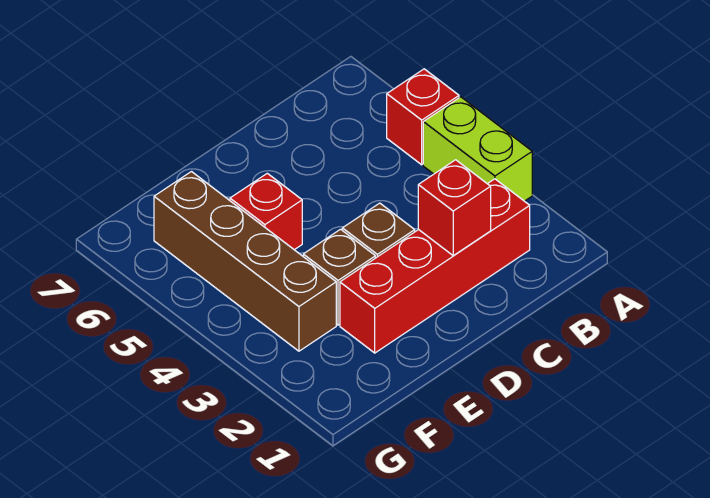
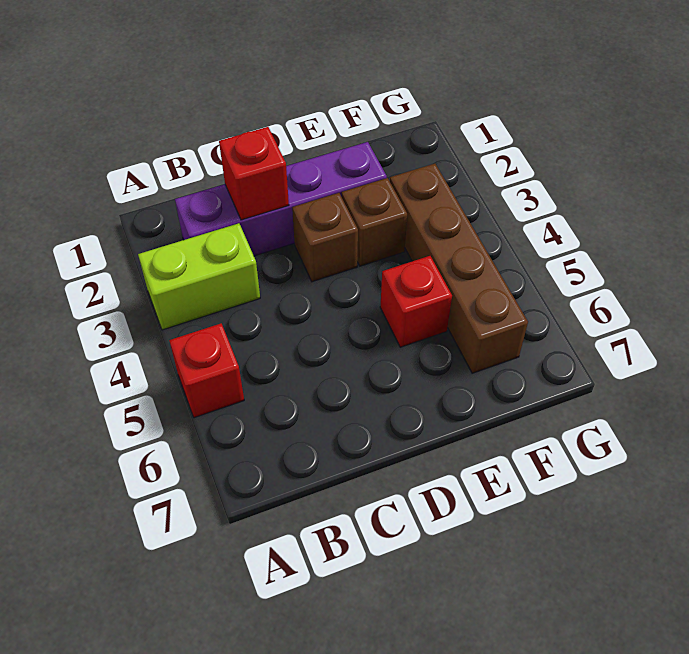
lime brick A3:A4 level 1 -> lime brick A3:B3 level 1
red brick B2:E2 level 1 -> purple brick B2:E2 level 1

